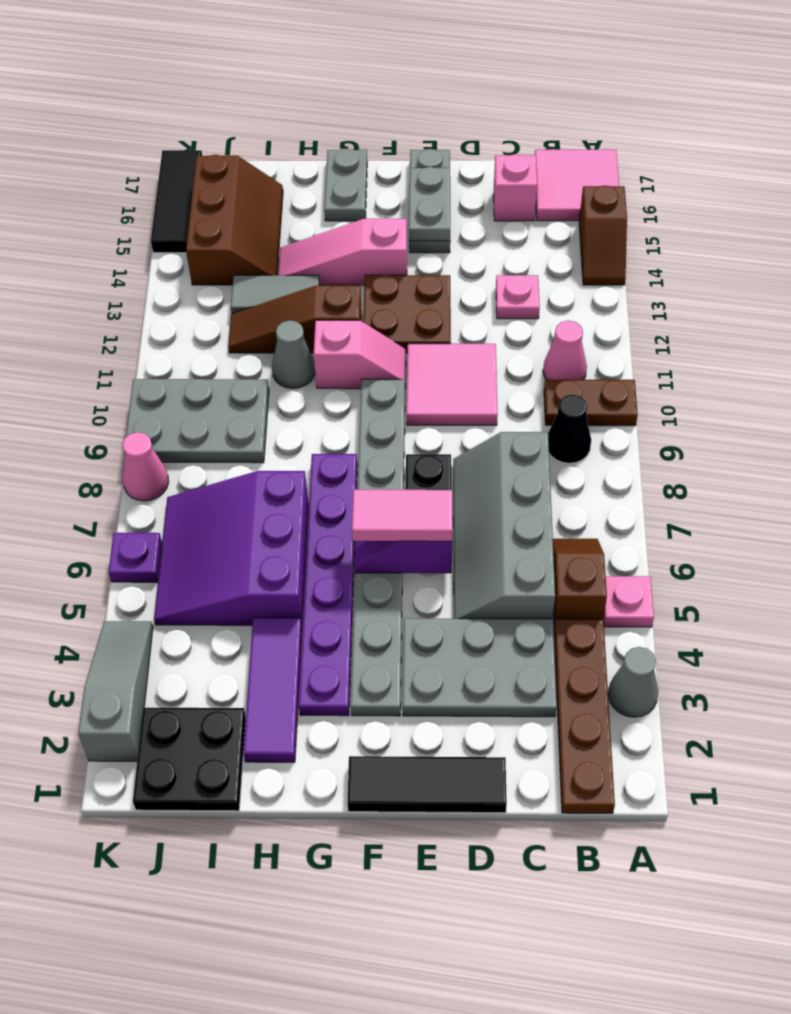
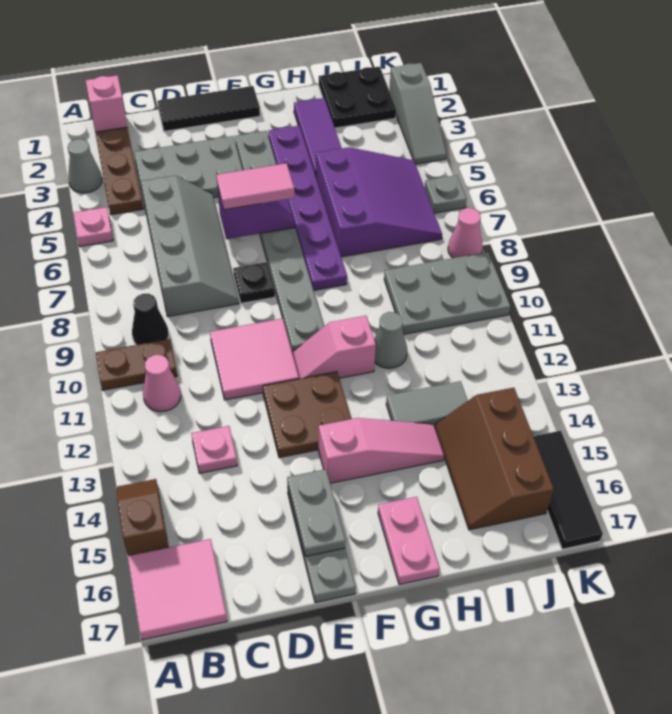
brown slope B5:B6 level 1 top 5 -> none
pink brick C16 level 1 -> pink brick B1 level 2
brown slope G12:I12 level 1 top G -> none
grey plate G16:G17 level 1 -> pink plate G16:G17 level 1
purple plate K6 level 1 -> grey plate K6 level 1

